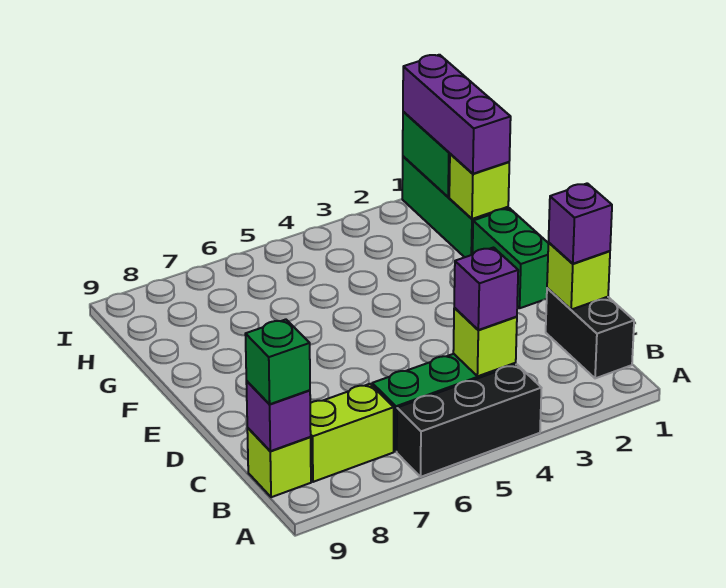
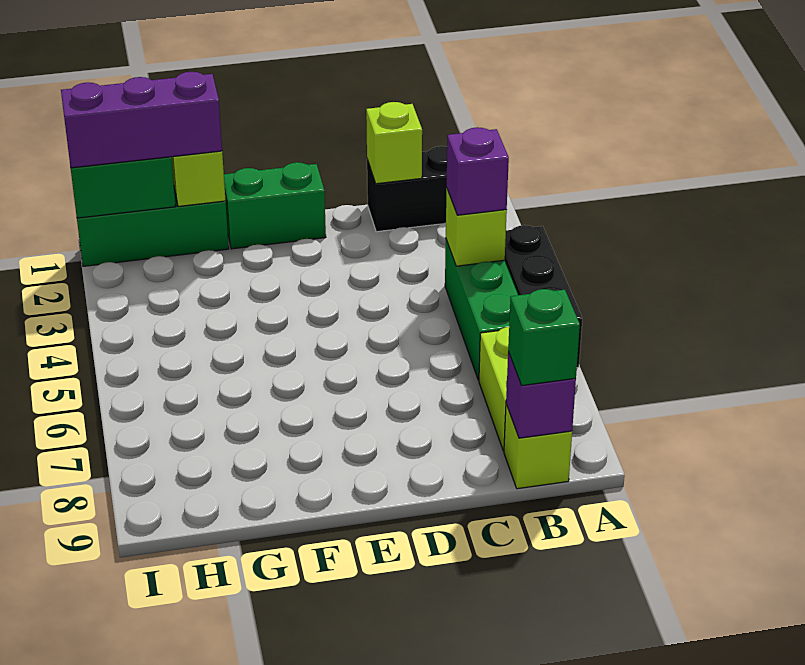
purple brick C1 level 3 -> none

